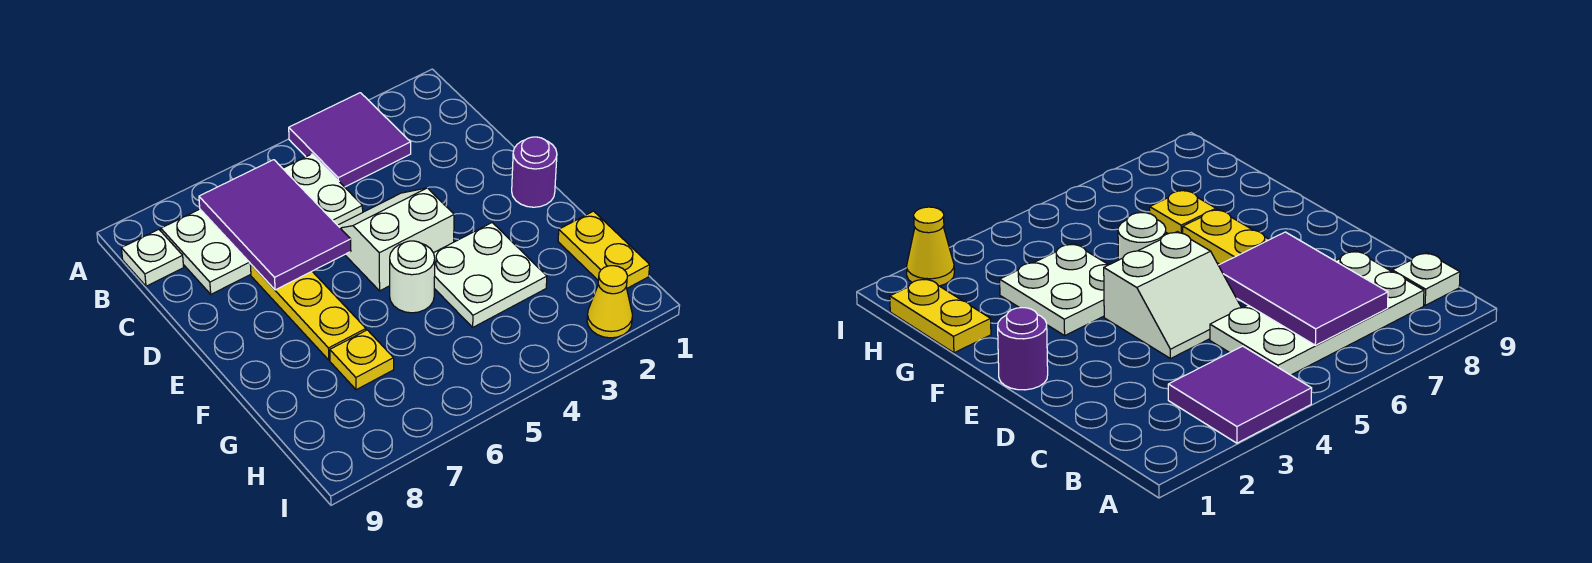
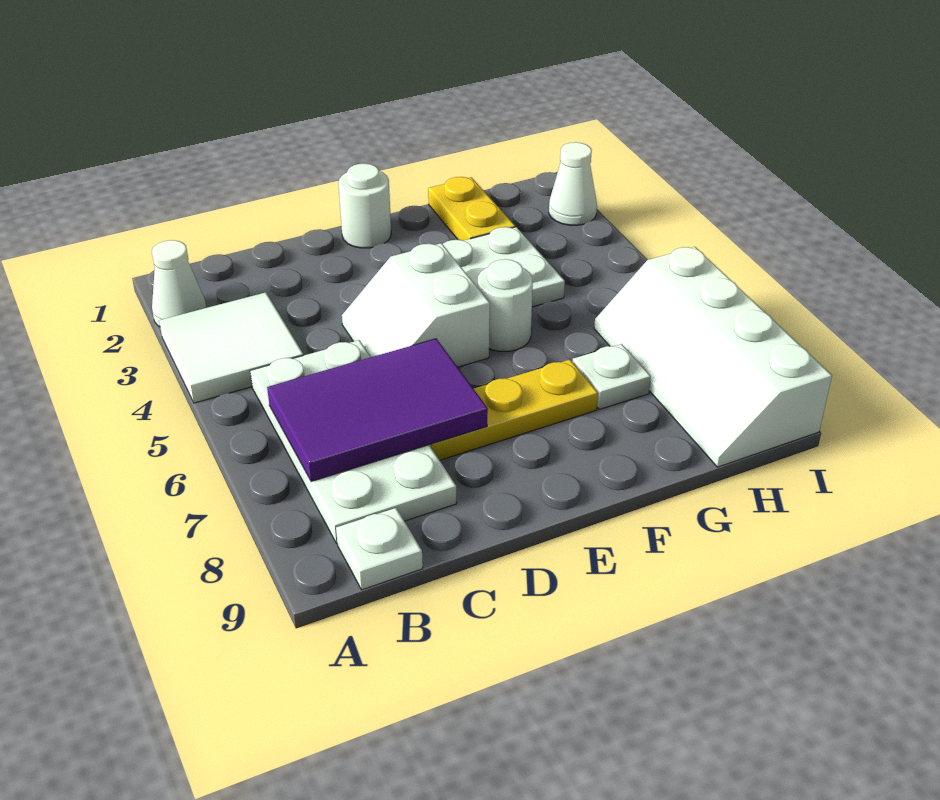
none -> white cone A2 level 1
purple tile A3:B4 level 1 -> white tile A3:B4 level 1
purple round brick E1 level 1 -> white round brick E1 level 1
yellow plate G1:H1 level 1 -> yellow plate G1:G2 level 1
yellow plate G7 level 1 -> white plate G7 level 1
none -> white slope H6:I9 level 1 top I
yellow cone I2 level 1 -> white cone I2 level 1

